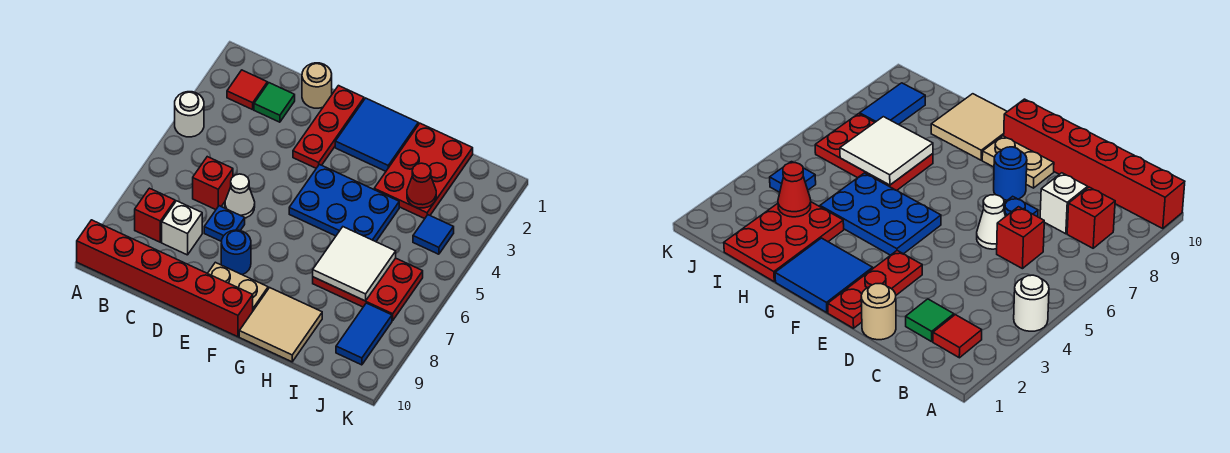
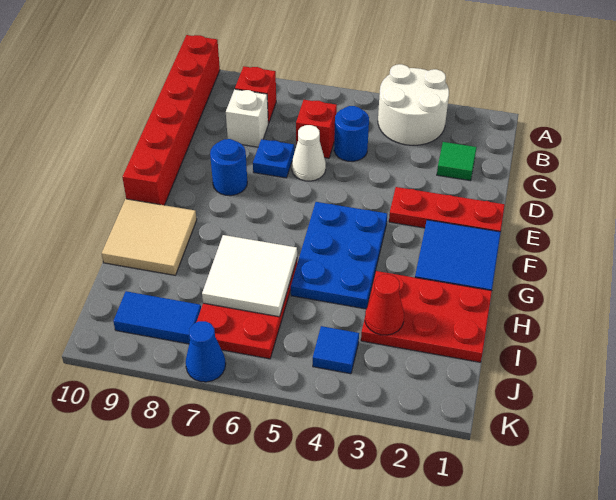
white round brick A4 level 1 -> white round brick A3:B4 level 1
red tile B2 level 1 -> none
none -> blue round brick C5 level 1
tan round brick D1 level 1 -> none
tan plate E9:F9 level 1 -> none
none -> blue cone K7 level 1

